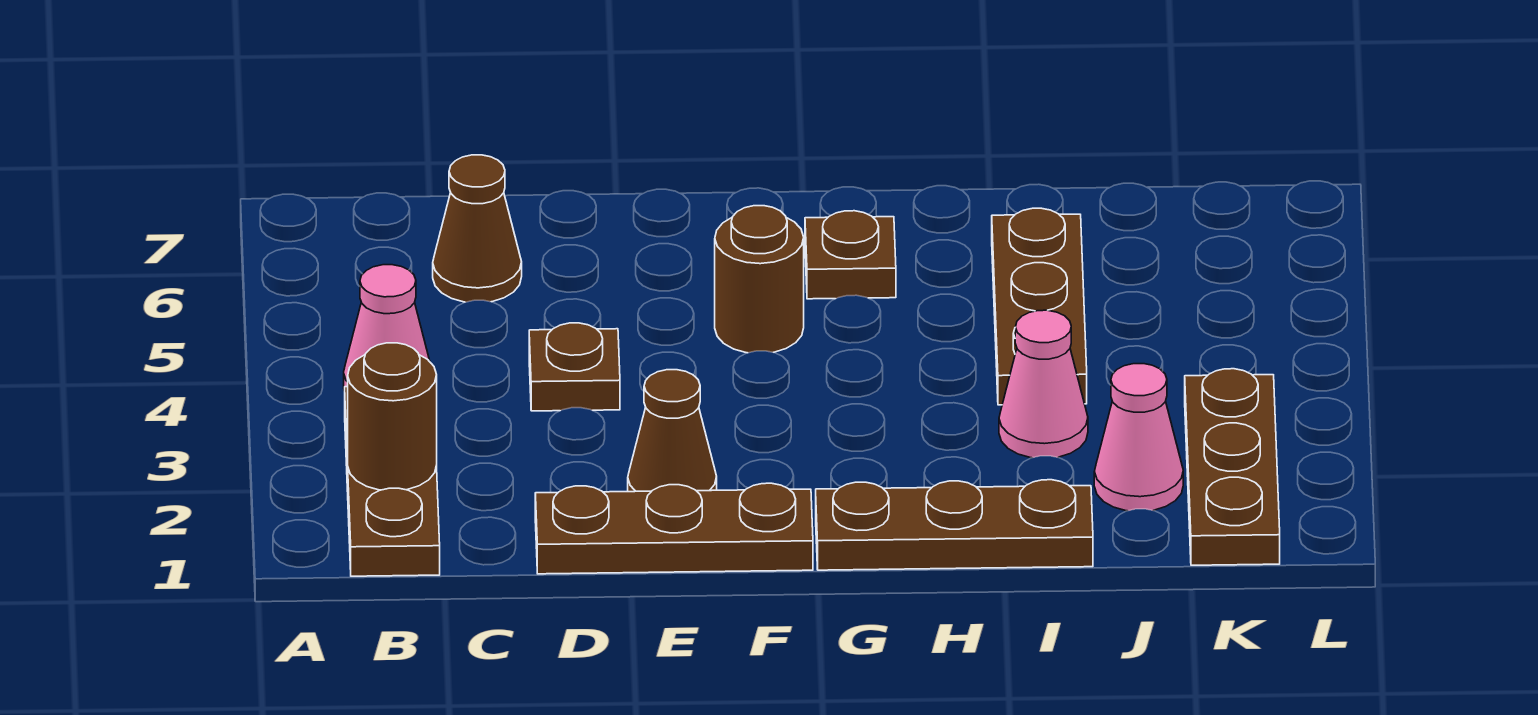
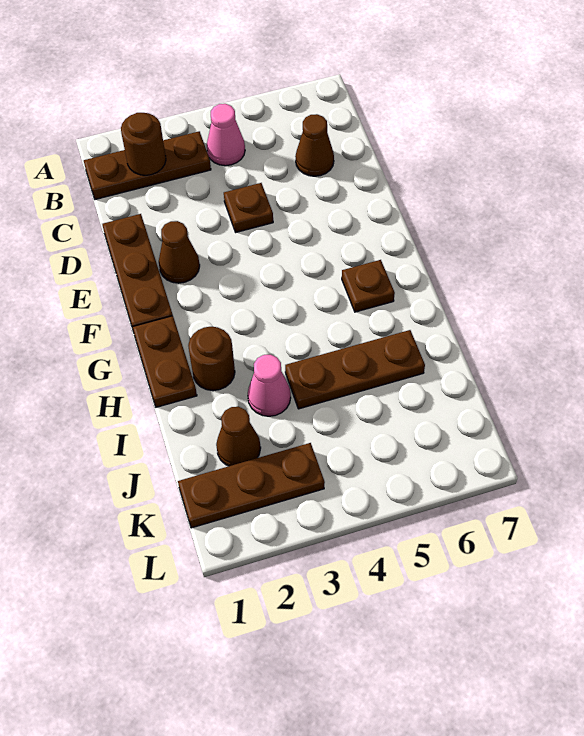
brown round brick F5 level 1 -> brown round brick H2 level 1
brown plate G1:I1 level 1 -> brown plate G1:H1 level 1
pink cone J2 level 1 -> brown cone J2 level 1

